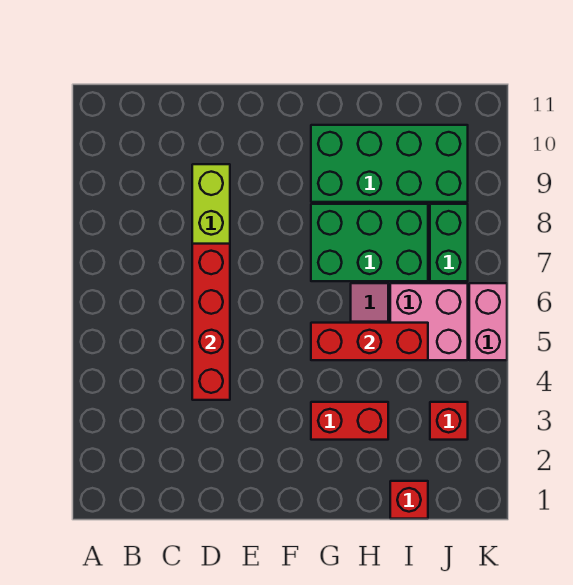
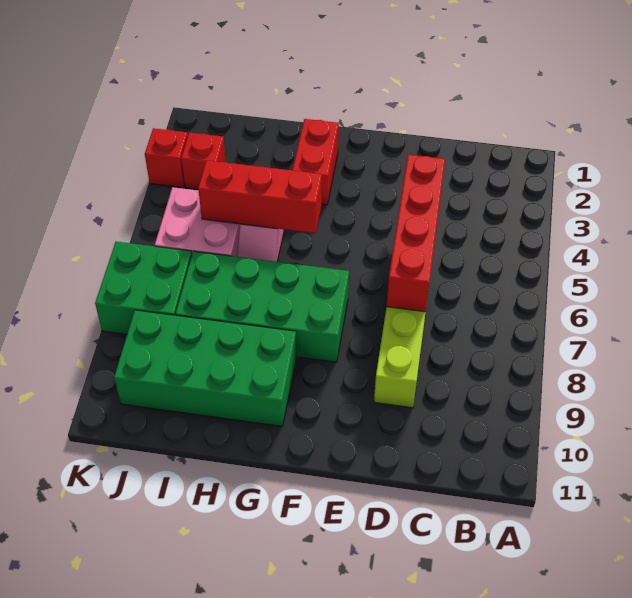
red brick G3:H3 level 1 -> red brick G2:G3 level 1
green brick G7:I8 level 1 -> green brick F7:I8 level 1
red brick I1 level 1 -> red brick K3 level 1
green brick J7:J8 level 1 -> green brick J7:K8 level 1
pink brick K5:K6 level 1 -> none

